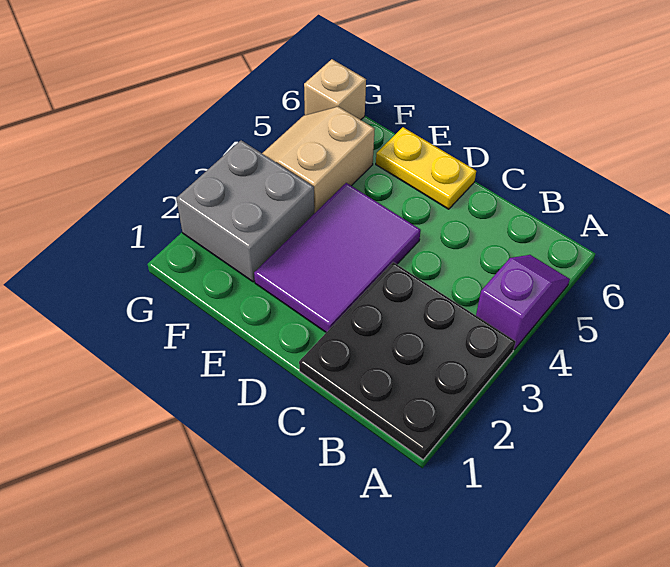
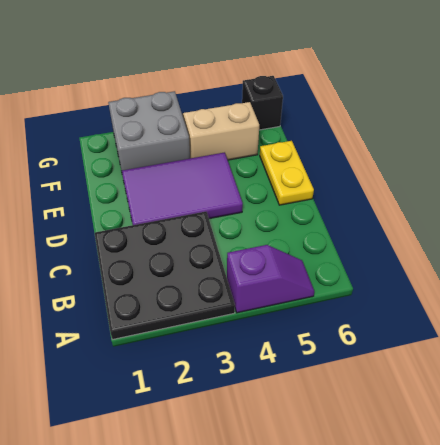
tan brick G6 level 1 -> black brick G6 level 1

